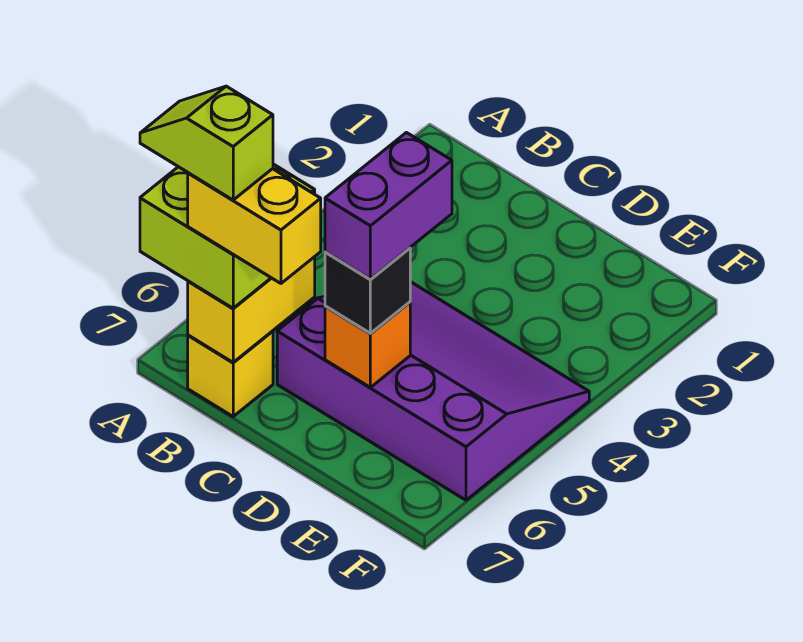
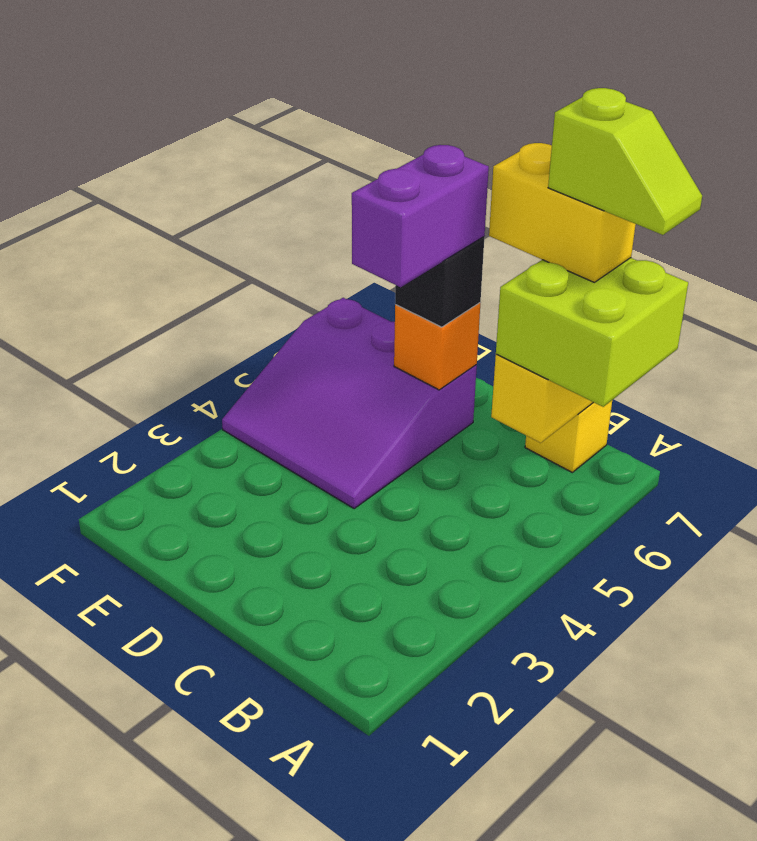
purple slope C4:F6 level 1 top 6 -> purple slope D4:F6 level 1 top 6

